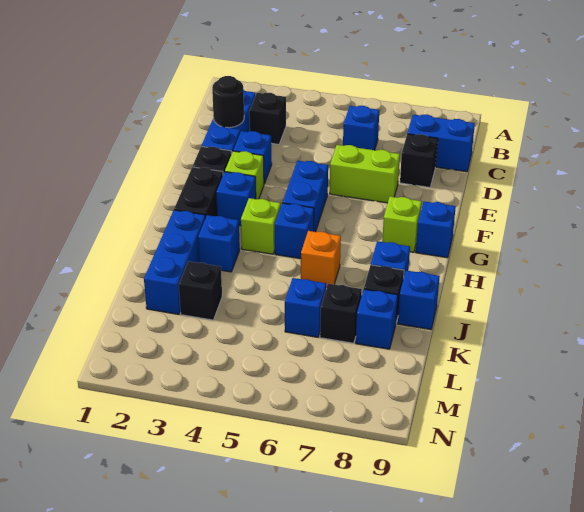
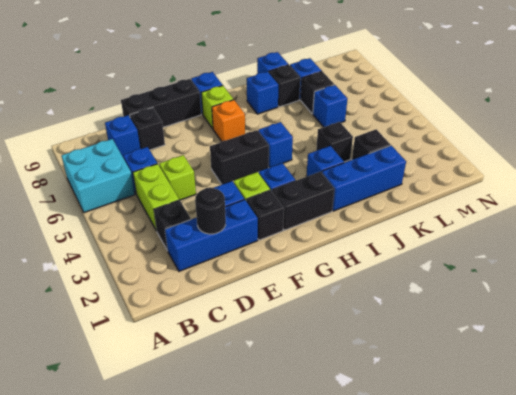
none -> cyan brick A6:B7 level 1
blue brick C8:C9 level 1 -> blue brick C8 level 1
none -> black brick D9:F9 level 1
lime brick E6:E7 level 1 -> lime brick C4:C5 level 1
blue brick F5:G5 level 1 -> black brick F5:G5 level 1
lime brick H4 level 1 -> lime brick D5 level 1
orange brick I6 level 1 -> orange brick G7 level 1
none -> black brick J4 level 1

